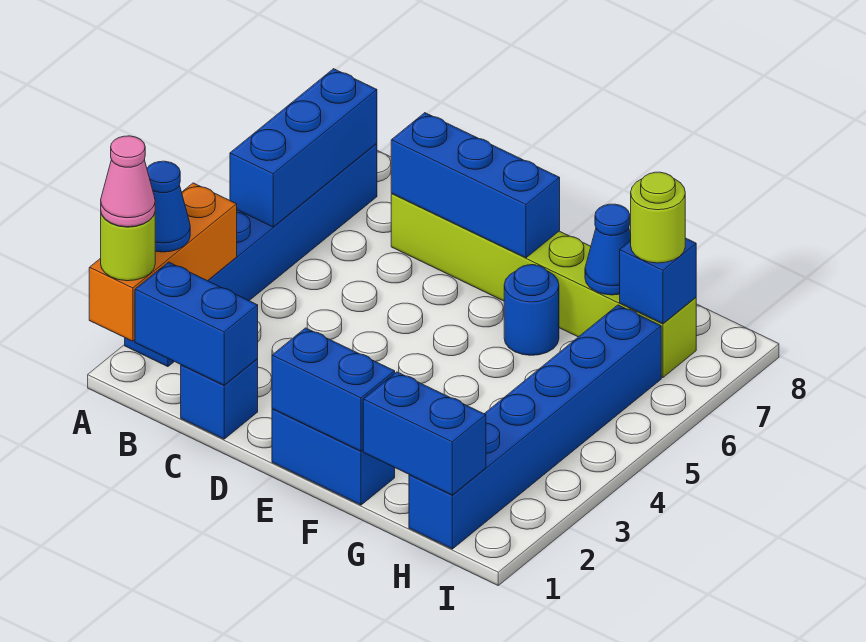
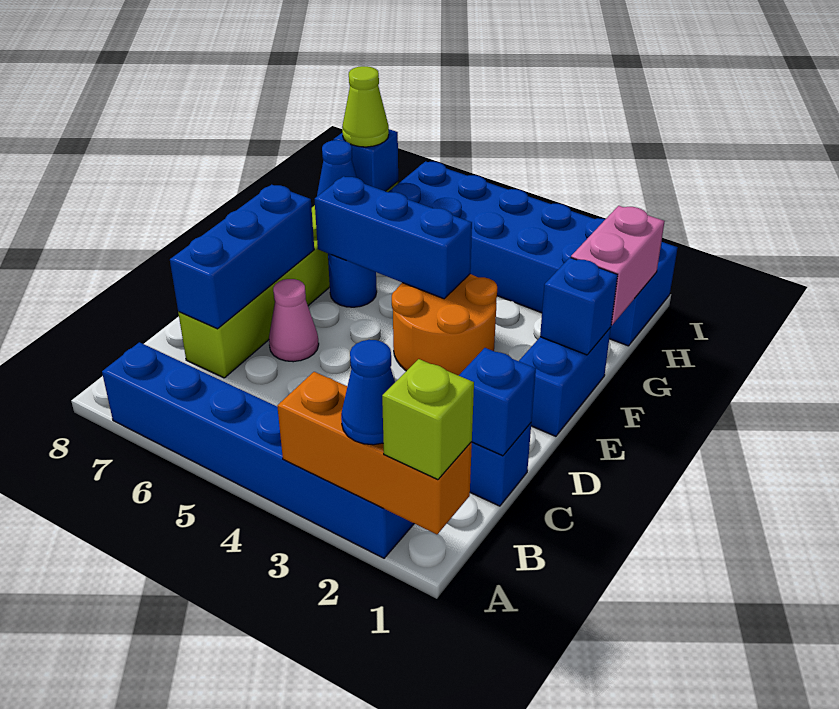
lime round brick A1 level 3 -> lime brick A1 level 3
pink cone A1 level 4 -> pink cone D6 level 1
blue brick A5:A7 level 2 -> blue brick F4:F6 level 2
blue brick B1:C1 level 2 -> blue brick C1 level 2
blue brick E1:F1 level 2 -> blue brick F1 level 2
none -> orange round brick E3:F4 level 1
blue brick G1:H1 level 2 -> pink brick G1:H1 level 2
blue brick H1:H6 level 1 -> blue brick H1:I6 level 1
lime round brick H7 level 3 -> lime cone H7 level 3

